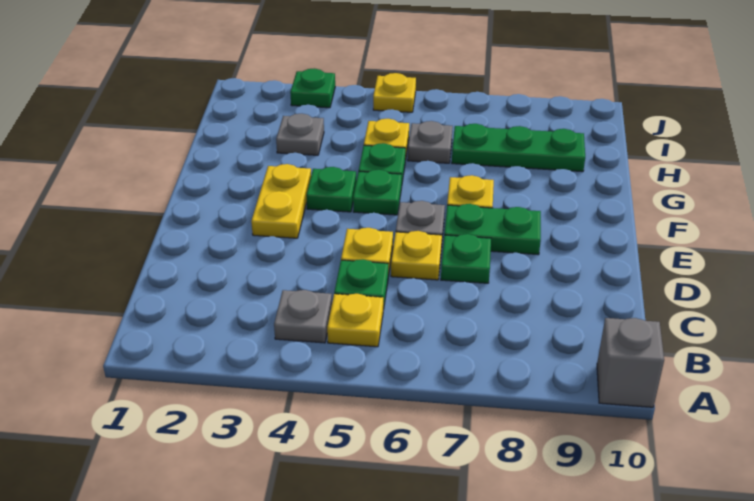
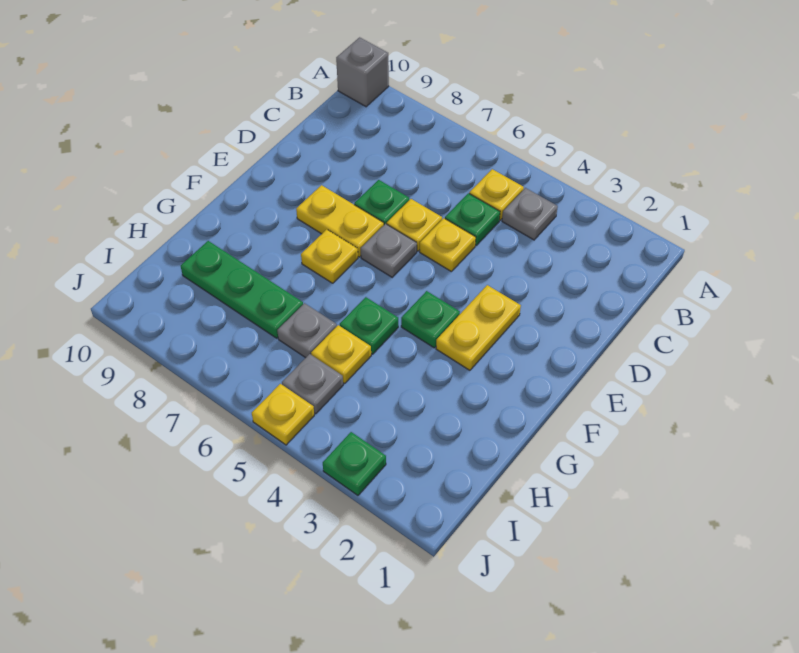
green plate E7:E8 level 1 -> yellow plate E7:E8 level 1
green plate F5 level 1 -> none
grey plate H3 level 1 -> grey plate I5 level 1

